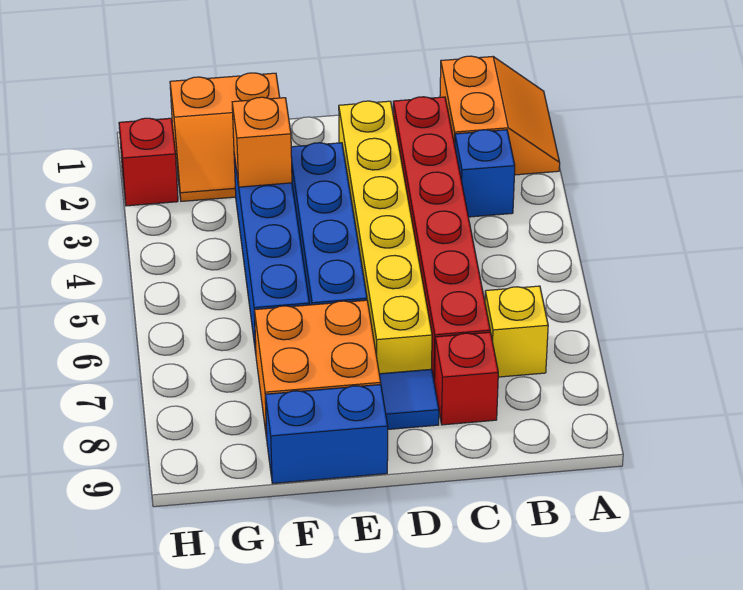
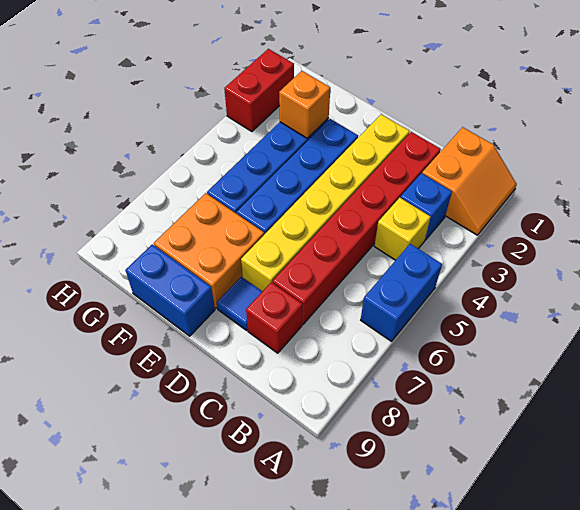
none -> blue brick A5:A6 level 1
yellow brick B7 level 1 -> yellow brick B4 level 1
orange slope F1:G2 level 1 top 1 -> none
red brick H2 level 1 -> red brick H2:H3 level 1

